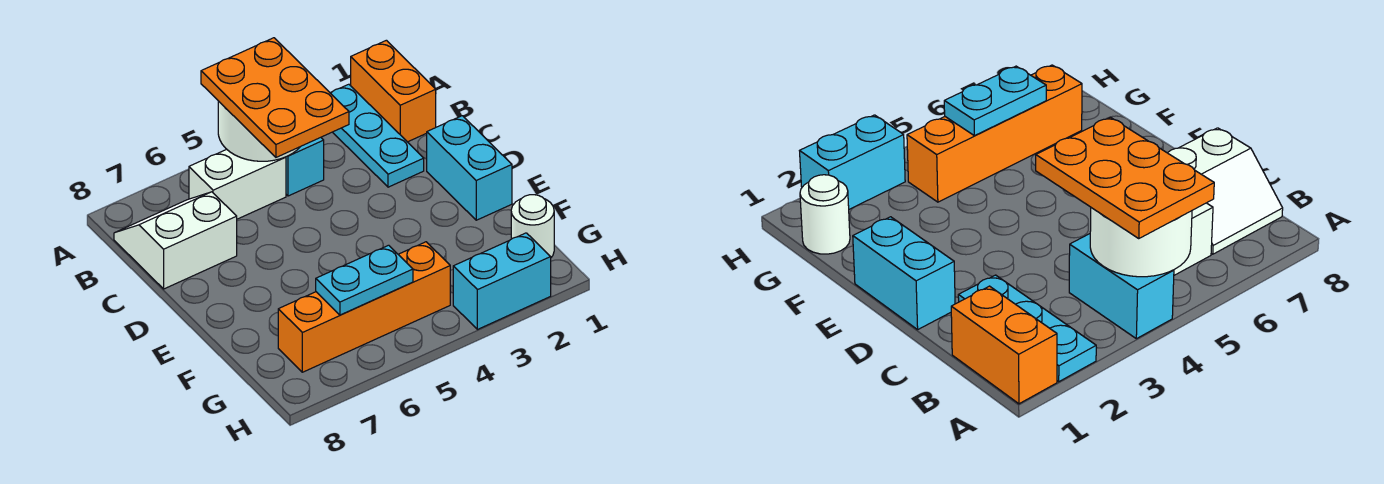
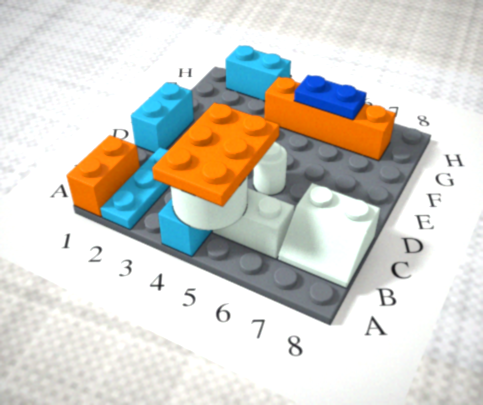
white round brick G1 level 1 -> white round brick D5 level 1
cyan plate G5:G6 level 2 -> blue plate G5:G6 level 2

